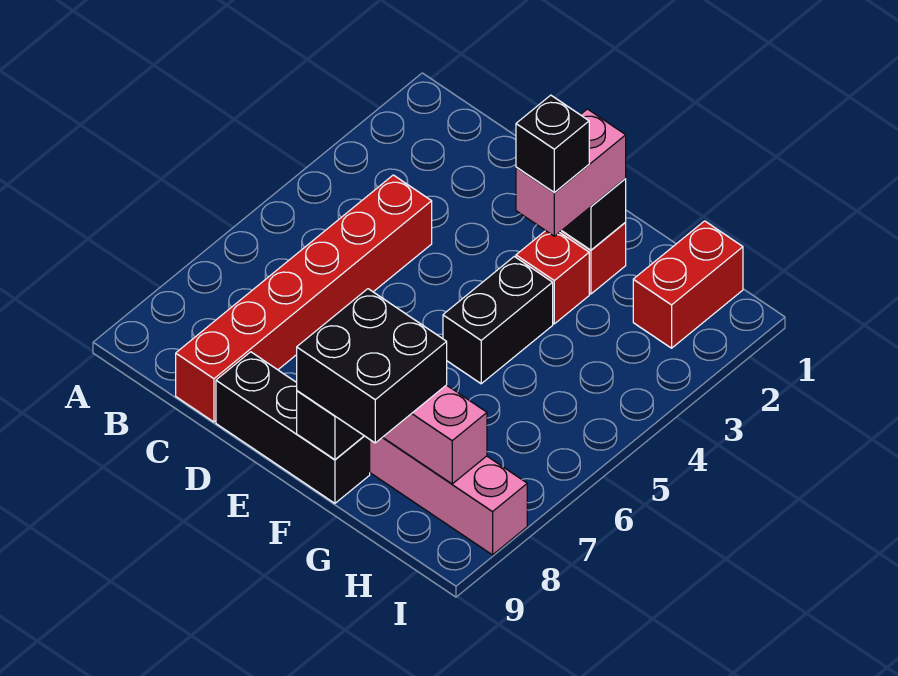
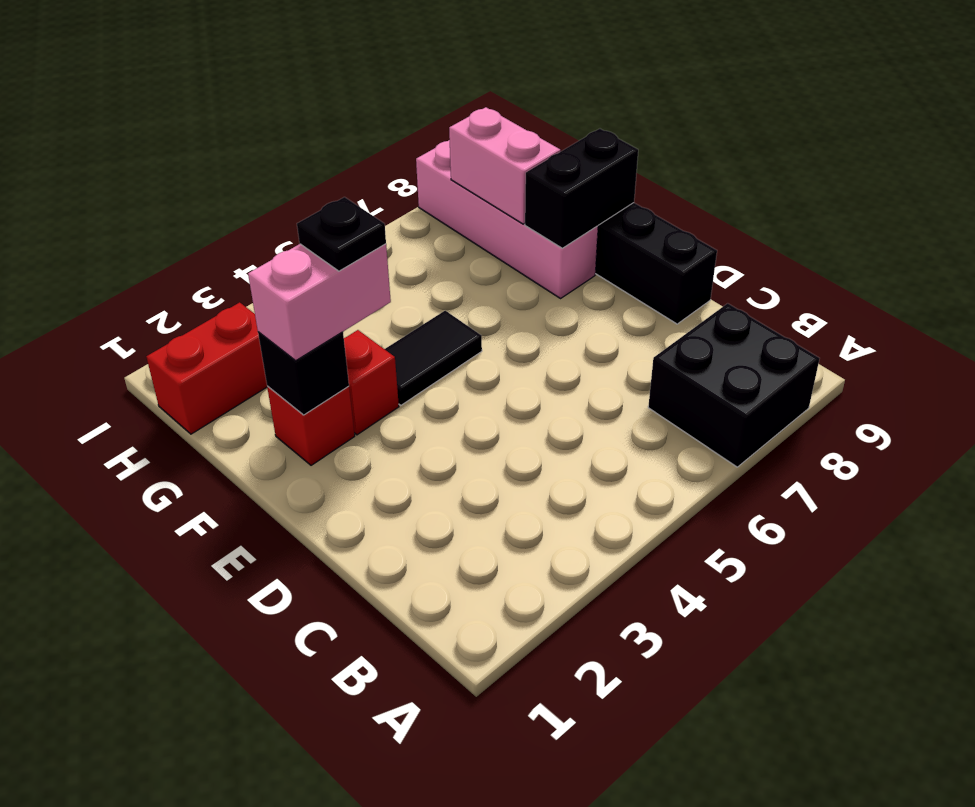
red brick C4:C9 level 1 -> none
black brick F3 level 4 -> black plate F3 level 4
black brick F4:F5 level 1 -> black tile F4:F5 level 1
black brick F8:G9 level 3 -> black brick A7:B8 level 1

